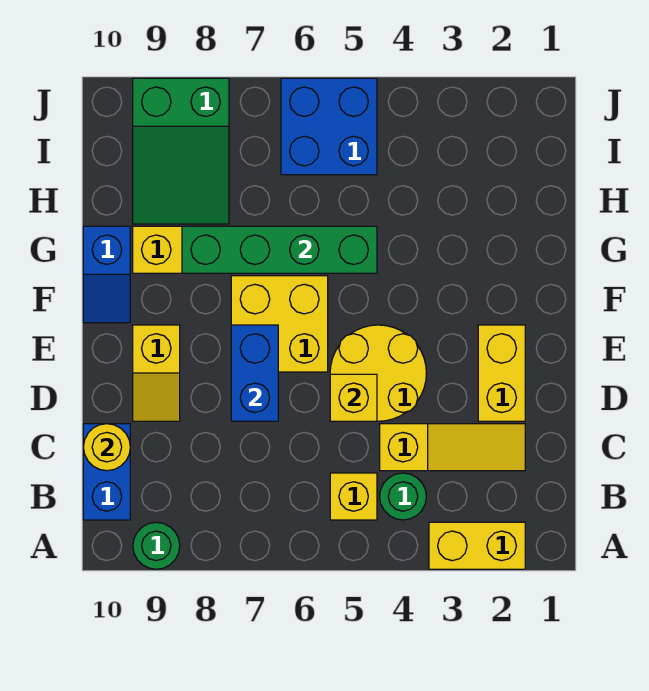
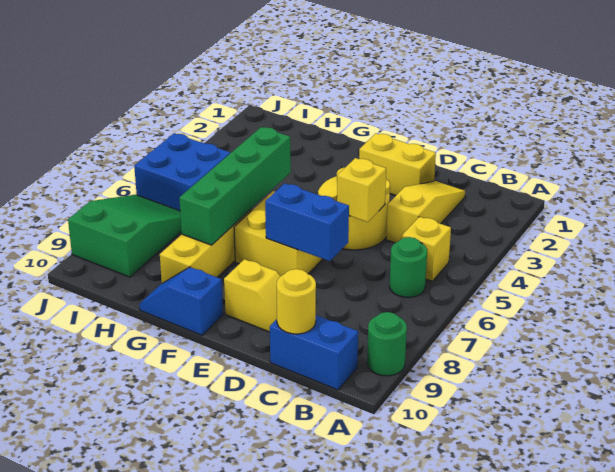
yellow brick A2:A3 level 1 -> none
green round brick B4 level 1 -> green round brick B6 level 1
blue slope F10:G10 level 1 top G -> blue slope F10:G10 level 1 top F
green slope H8:J9 level 1 top J -> green slope I7:J9 level 1 top 9

